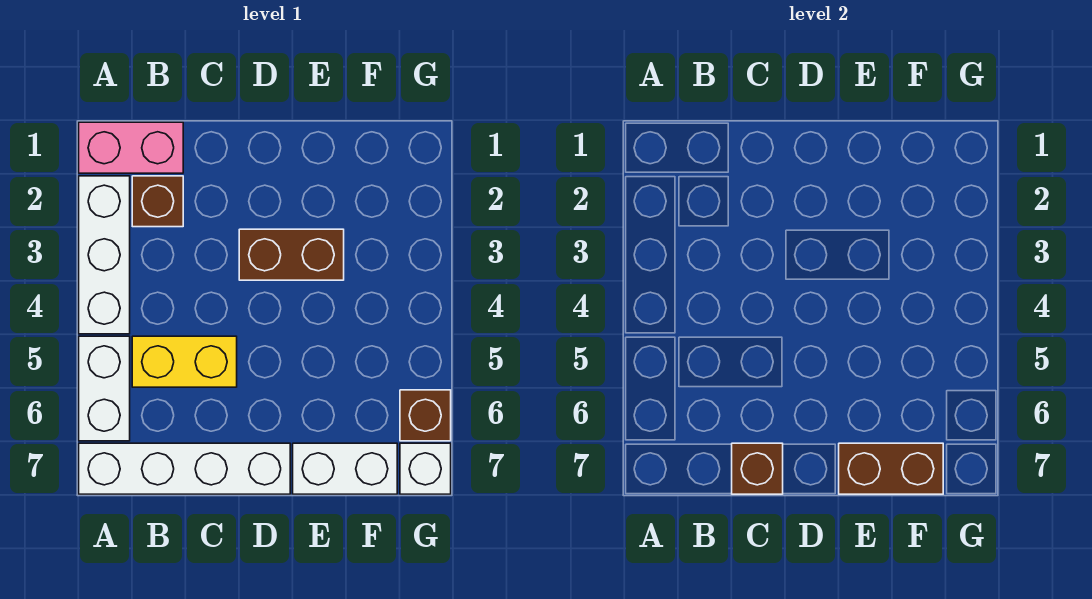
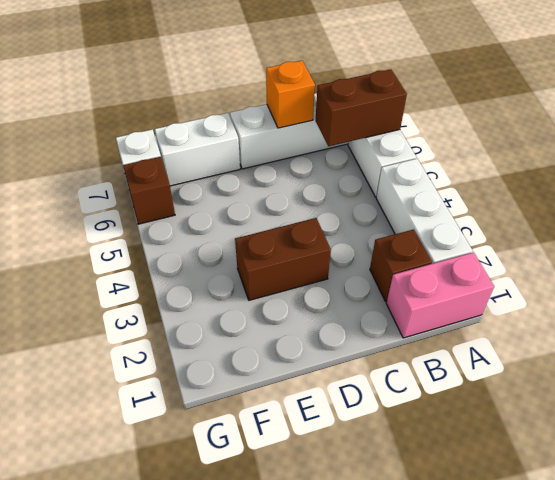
yellow brick B5:C5 level 1 -> none
brown brick C7 level 2 -> orange brick C7 level 2
brown brick E7:F7 level 2 -> brown brick A6:B6 level 2

